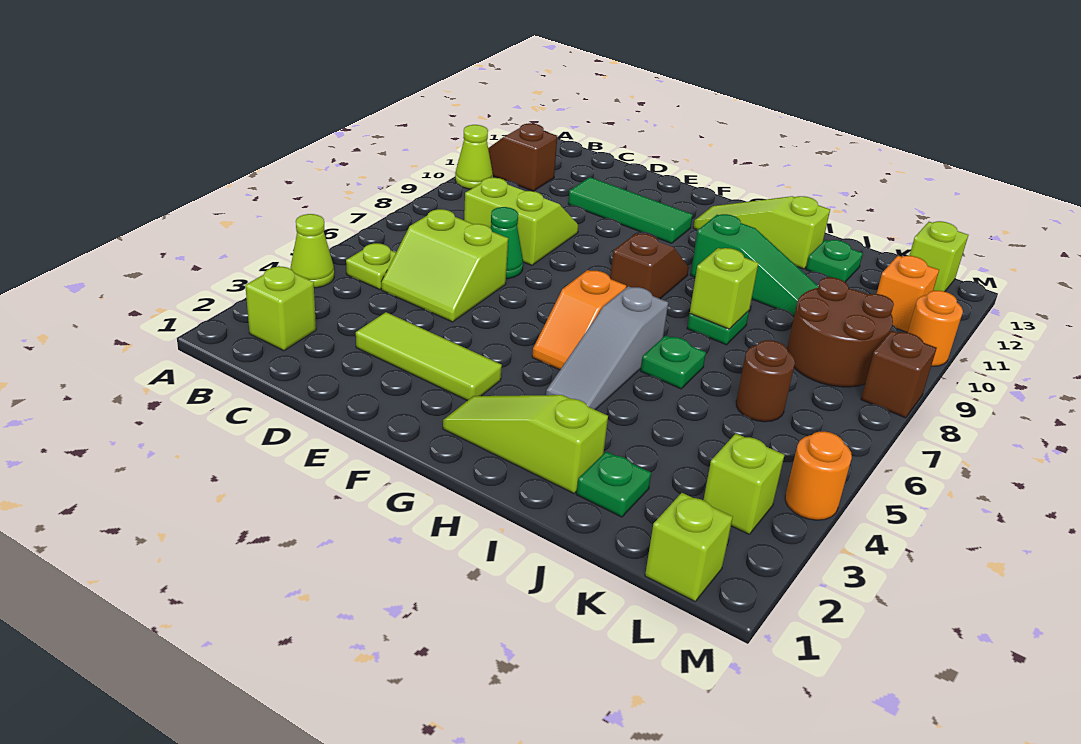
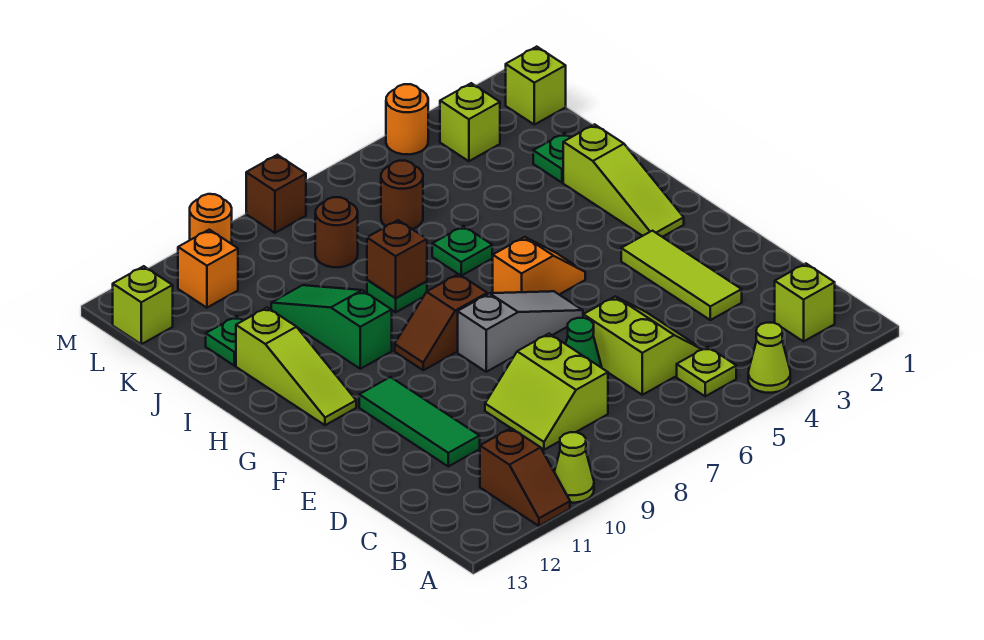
grey slope H4:H6 level 1 top 6 -> grey slope F6:F8 level 1 top 8
lime brick I8 level 2 -> brown brick I8 level 2
brown round brick K8:L9 level 1 -> brown round brick K8 level 1

